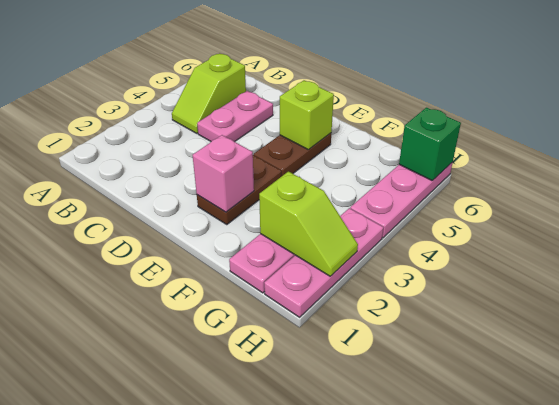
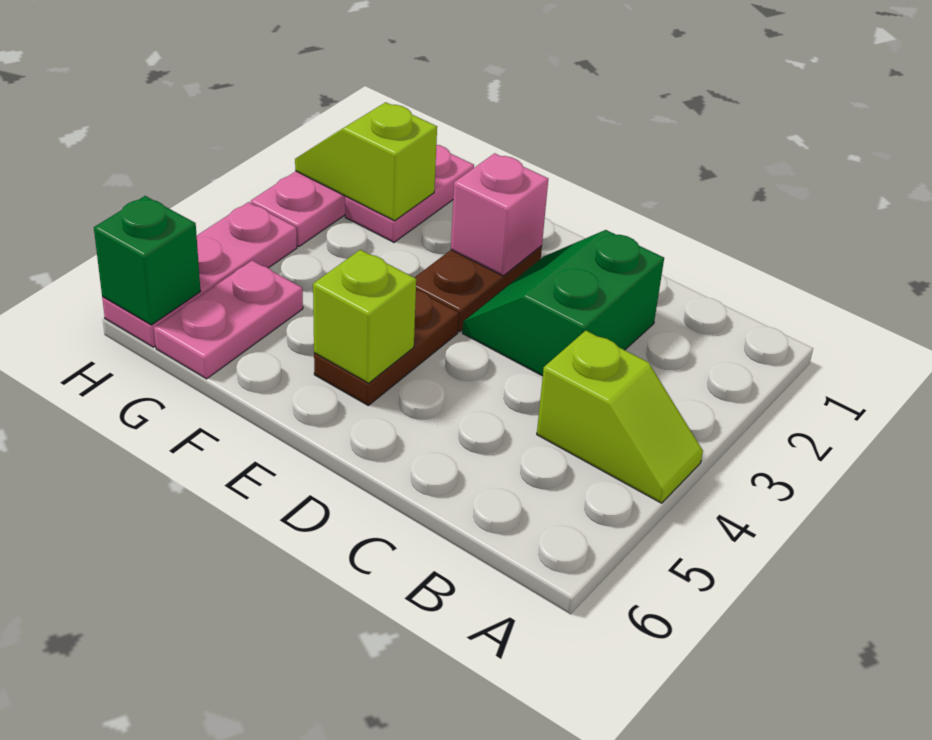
lime slope B4:B5 level 1 top 5 -> lime slope A4:B4 level 1 top B
none -> green slope C2:D3 level 1 top C
pink plate C4:C5 level 1 -> pink plate G5:G6 level 1

